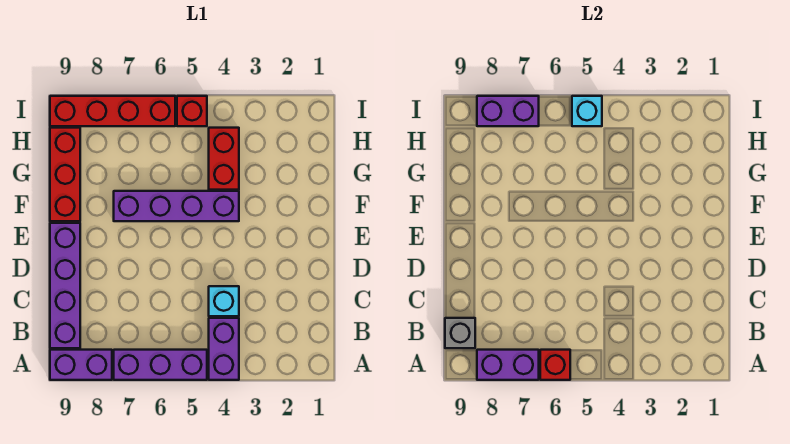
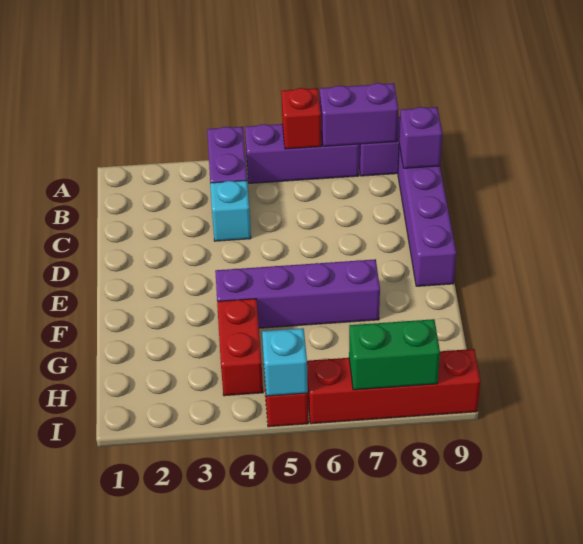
grey brick B9 level 2 -> purple brick B9 level 2
red brick F9:H9 level 1 -> none
purple brick I7:I8 level 2 -> green brick I7:I8 level 2

